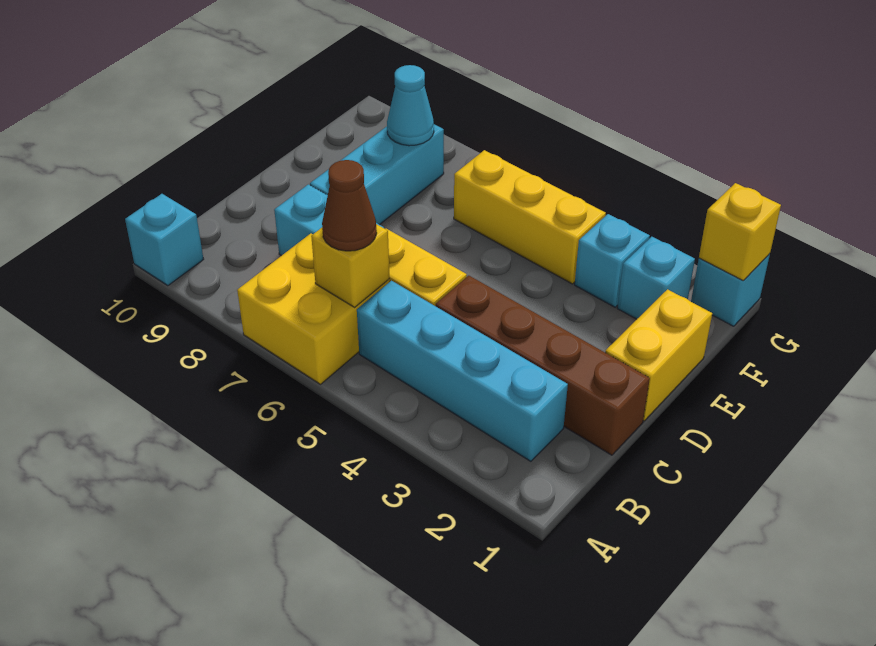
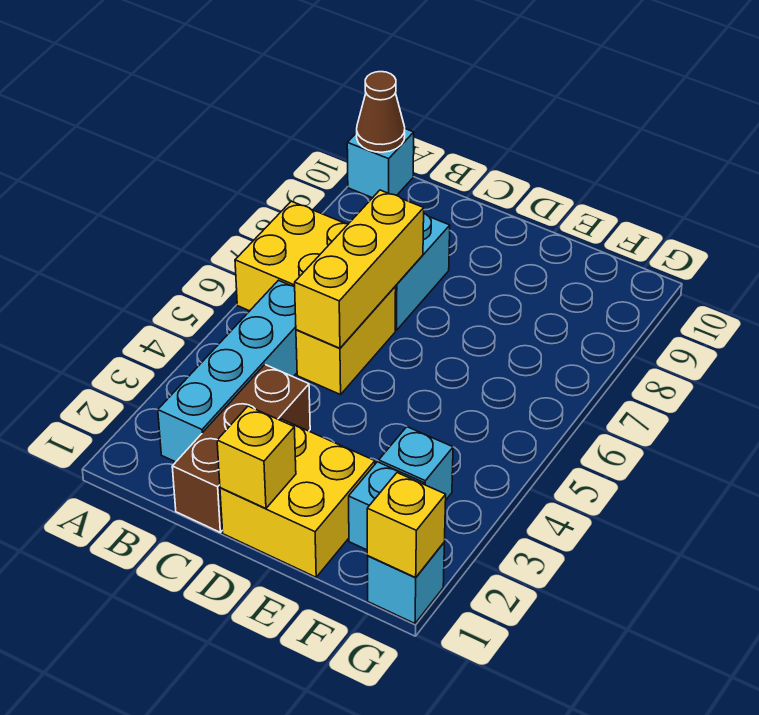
yellow brick B6 level 2 -> yellow brick D1 level 2
brown cone B6 level 3 -> brown cone A10 level 2
brown brick C1:C4 level 1 -> brown brick C1:C3 level 1
yellow brick D1:E1 level 1 -> yellow brick D1:E2 level 1
cyan brick D8:F8 level 1 -> none
yellow brick F4:F6 level 1 -> yellow brick C5:C7 level 2
cyan cone F8 level 2 -> none

